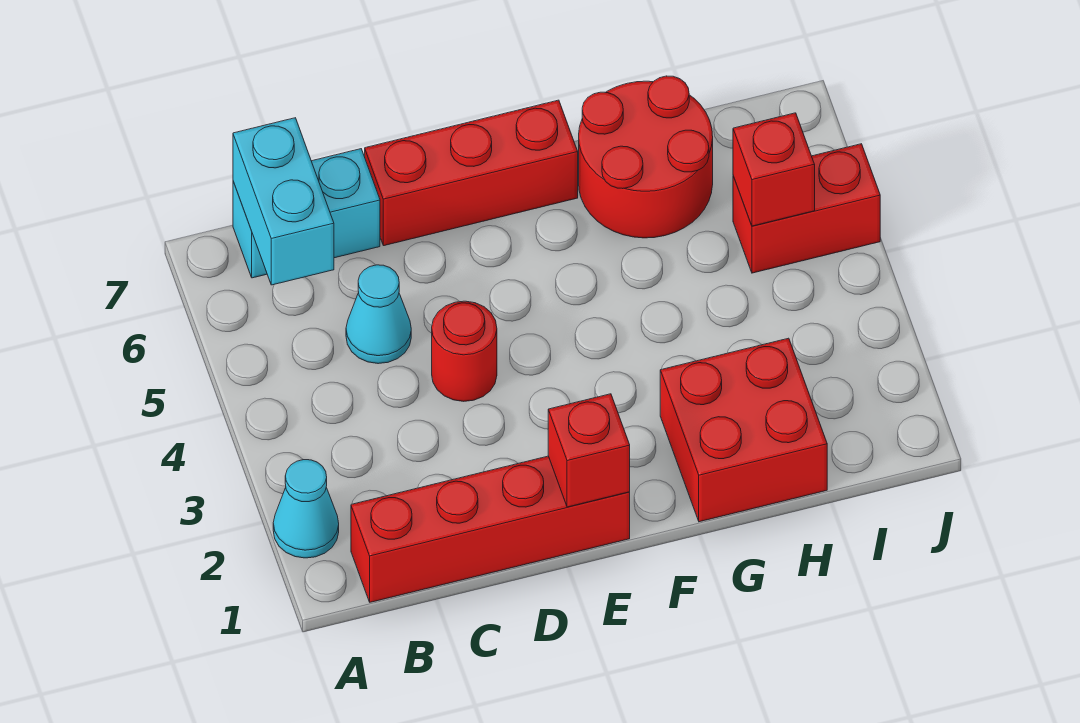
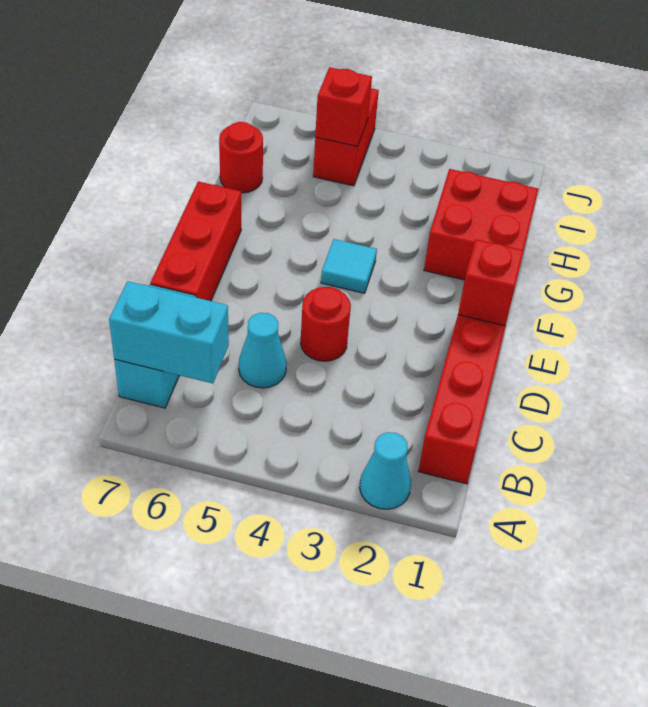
none -> cyan tile F4 level 1
red round brick G6:H7 level 1 -> red round brick H7 level 1

